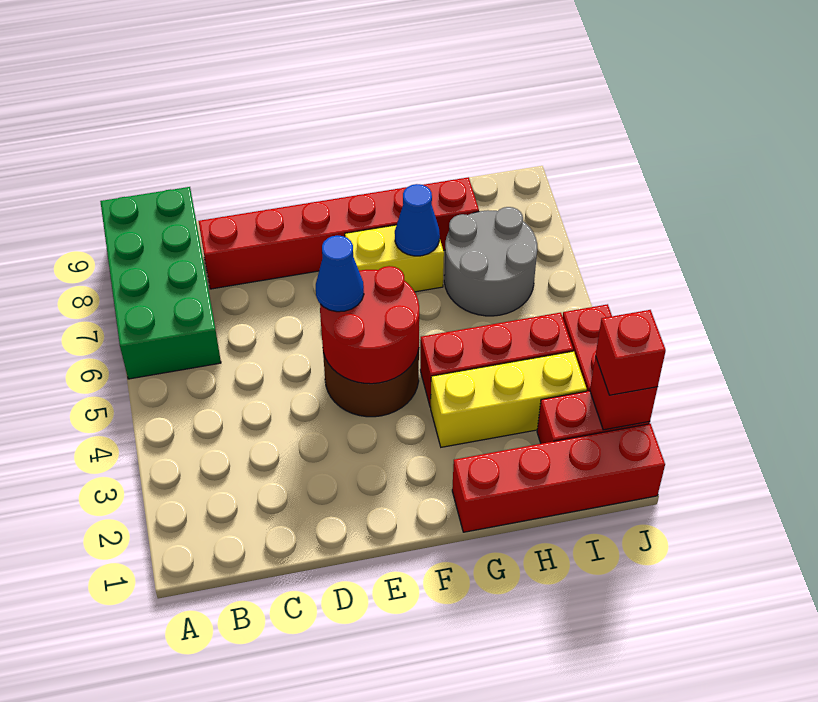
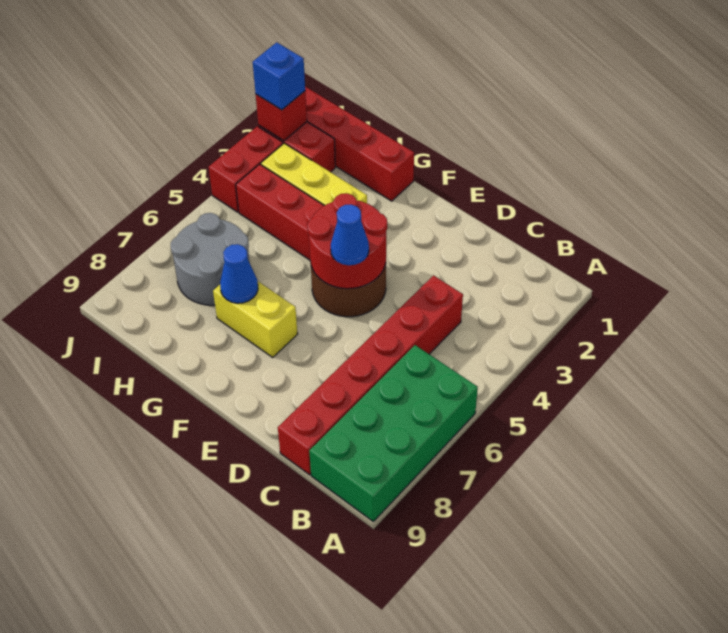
red brick C8:H8 level 1 -> red brick C4:C9 level 1
red brick J2 level 3 -> blue brick J2 level 3

